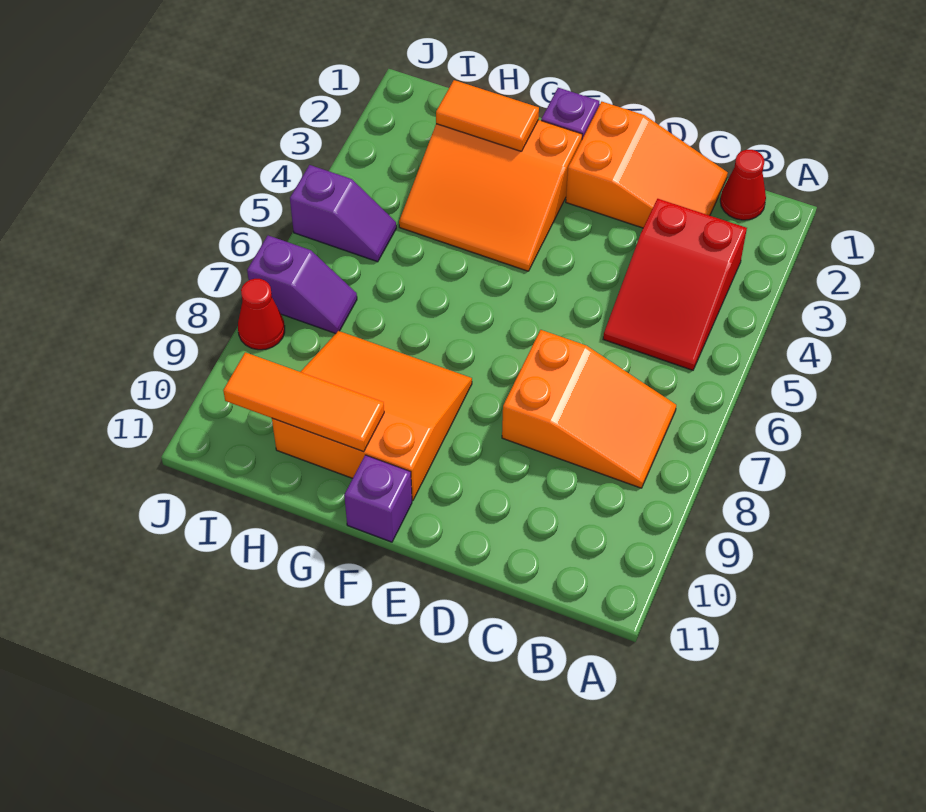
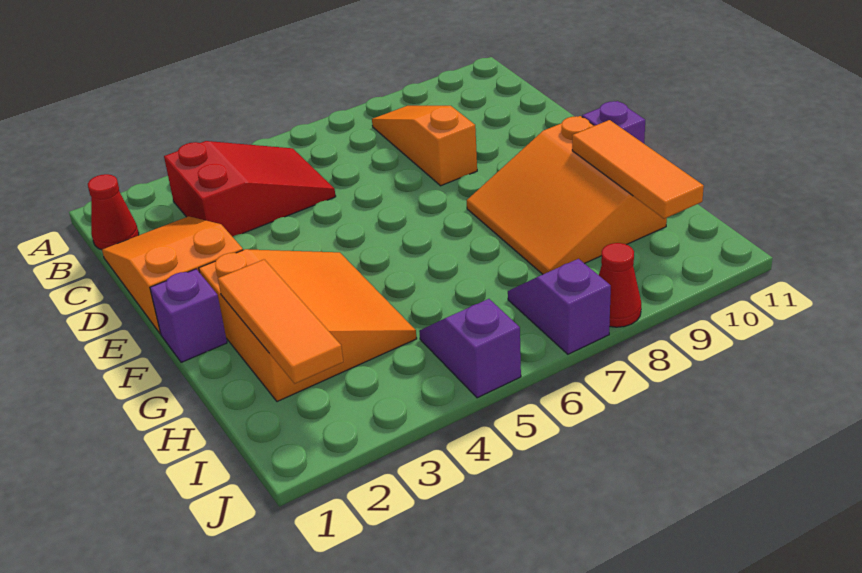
orange slope B7:D8 level 1 top D -> orange slope B8:D8 level 1 top D
orange tile G2:H2 level 2 -> orange tile G2:I2 level 2

